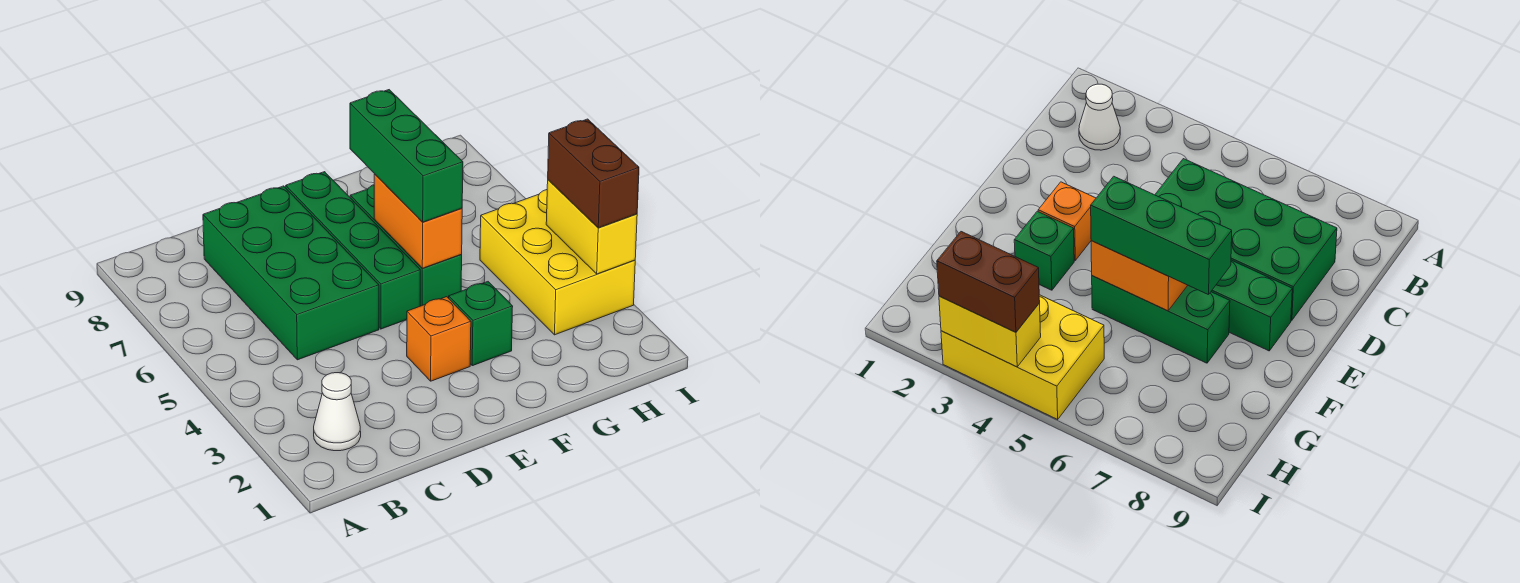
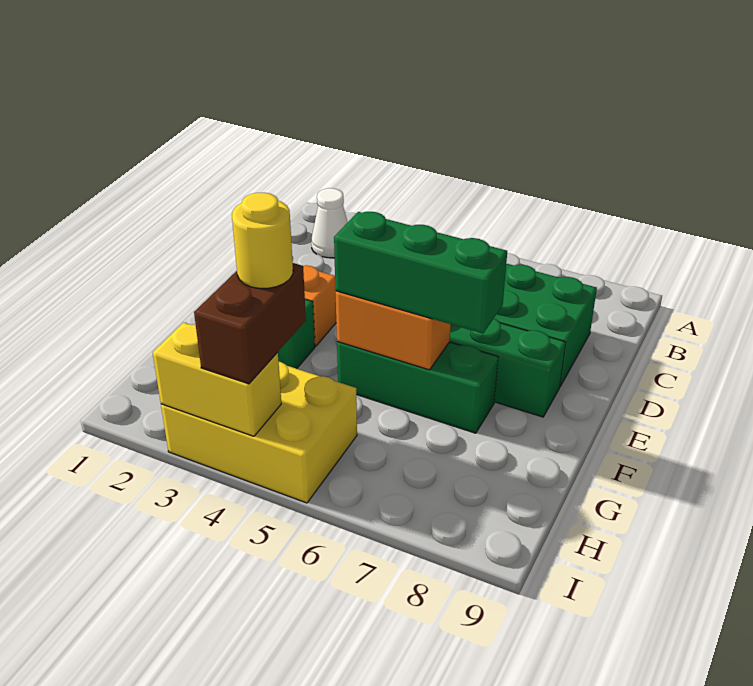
none -> yellow round brick H4 level 4
brown brick I3:I4 level 3 -> brown brick H4:I4 level 3

